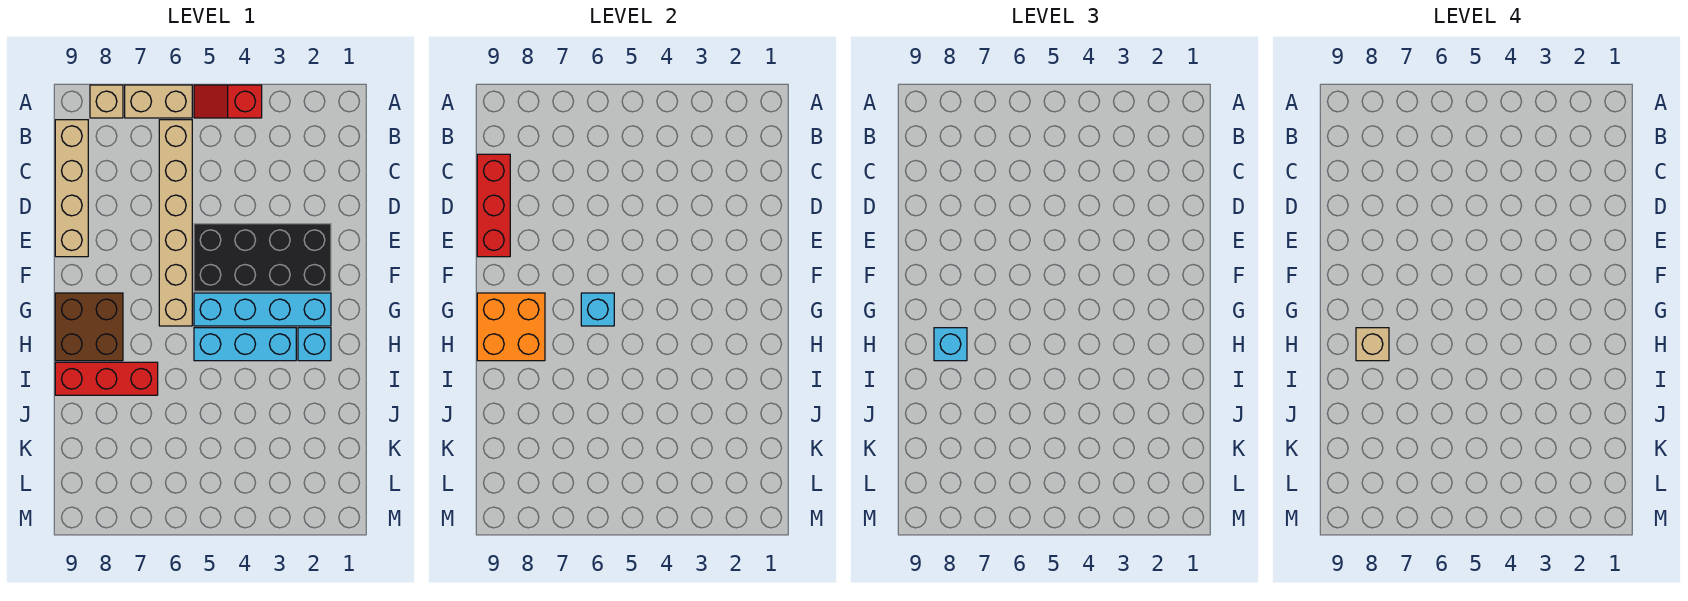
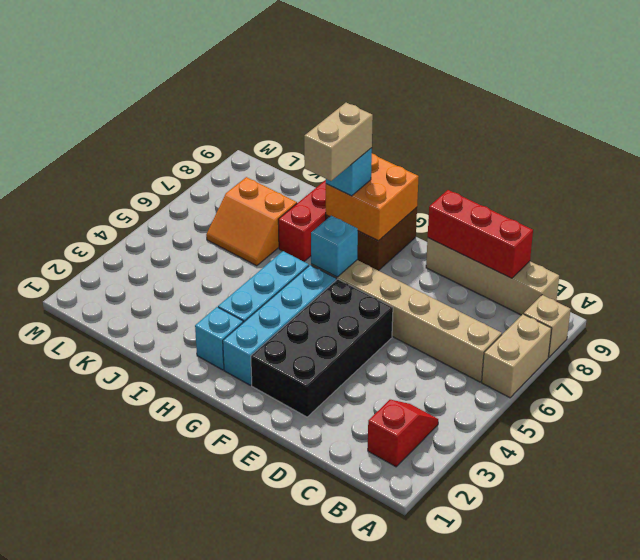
red slope A4:A5 level 1 top 4 -> red slope B2:B3 level 1 top 2
tan brick H8 level 4 -> tan brick H7:H8 level 4
none -> orange slope J6:K7 level 1 top 7

